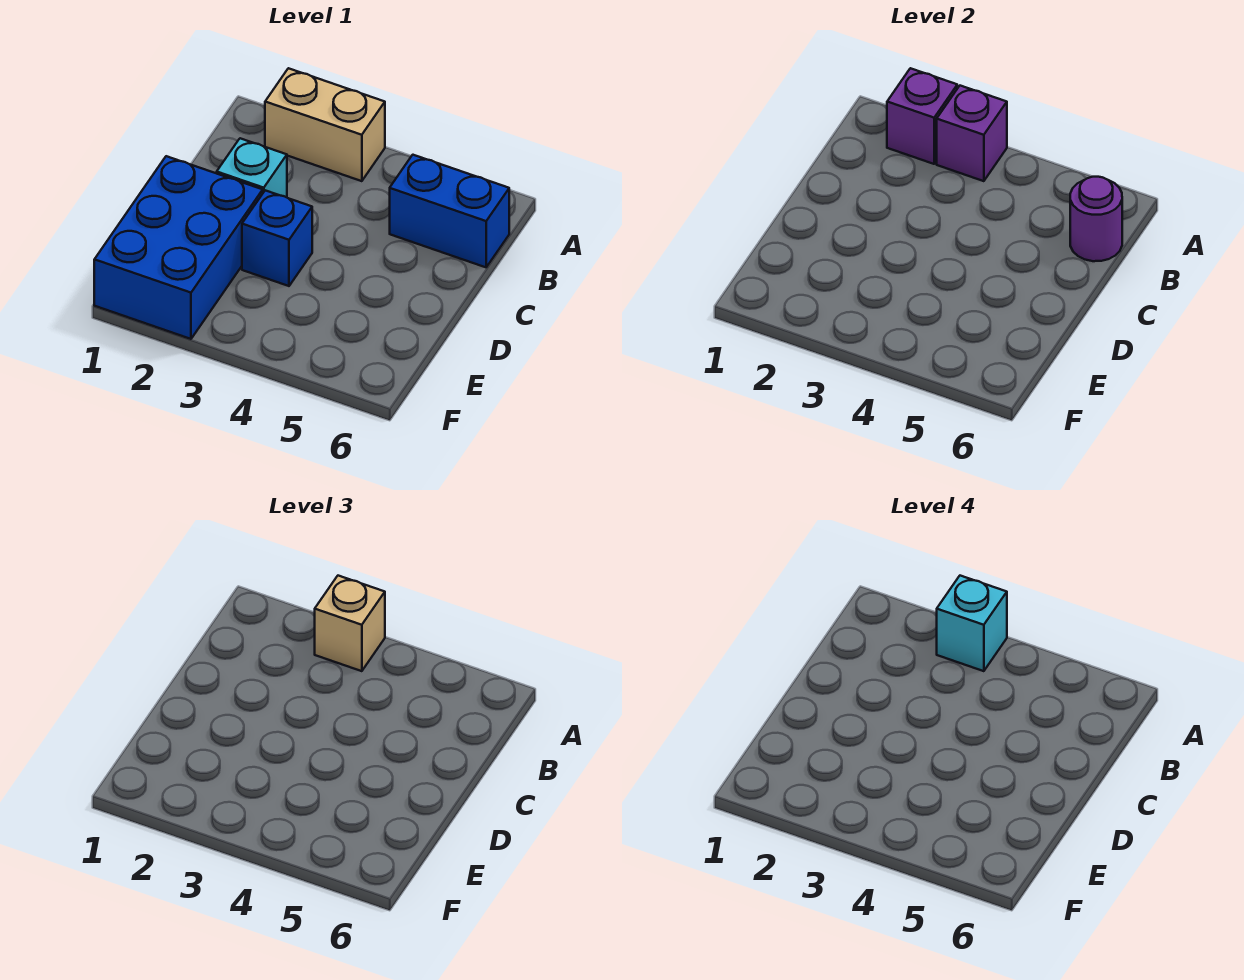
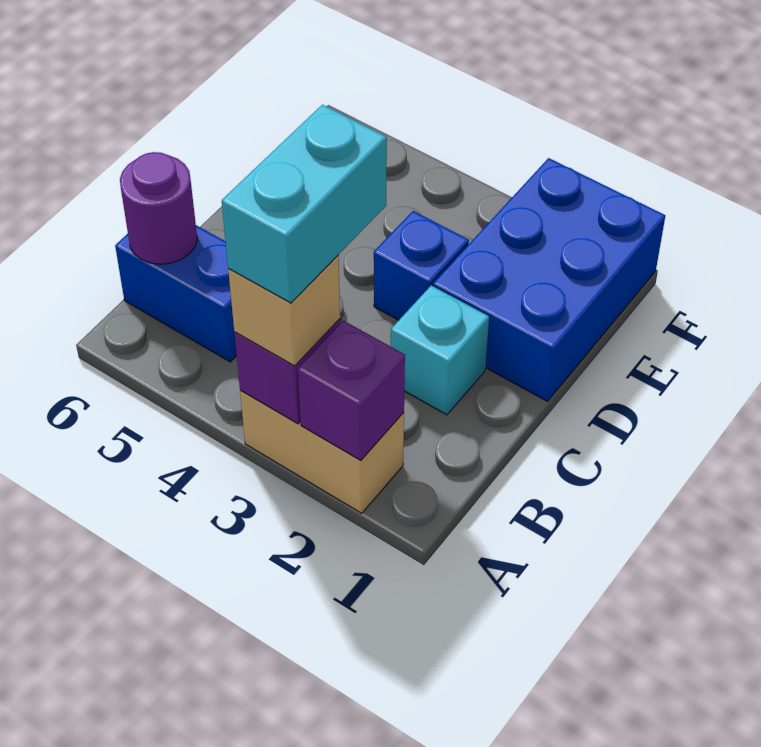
cyan brick A3 level 4 -> cyan brick A3:B3 level 4

